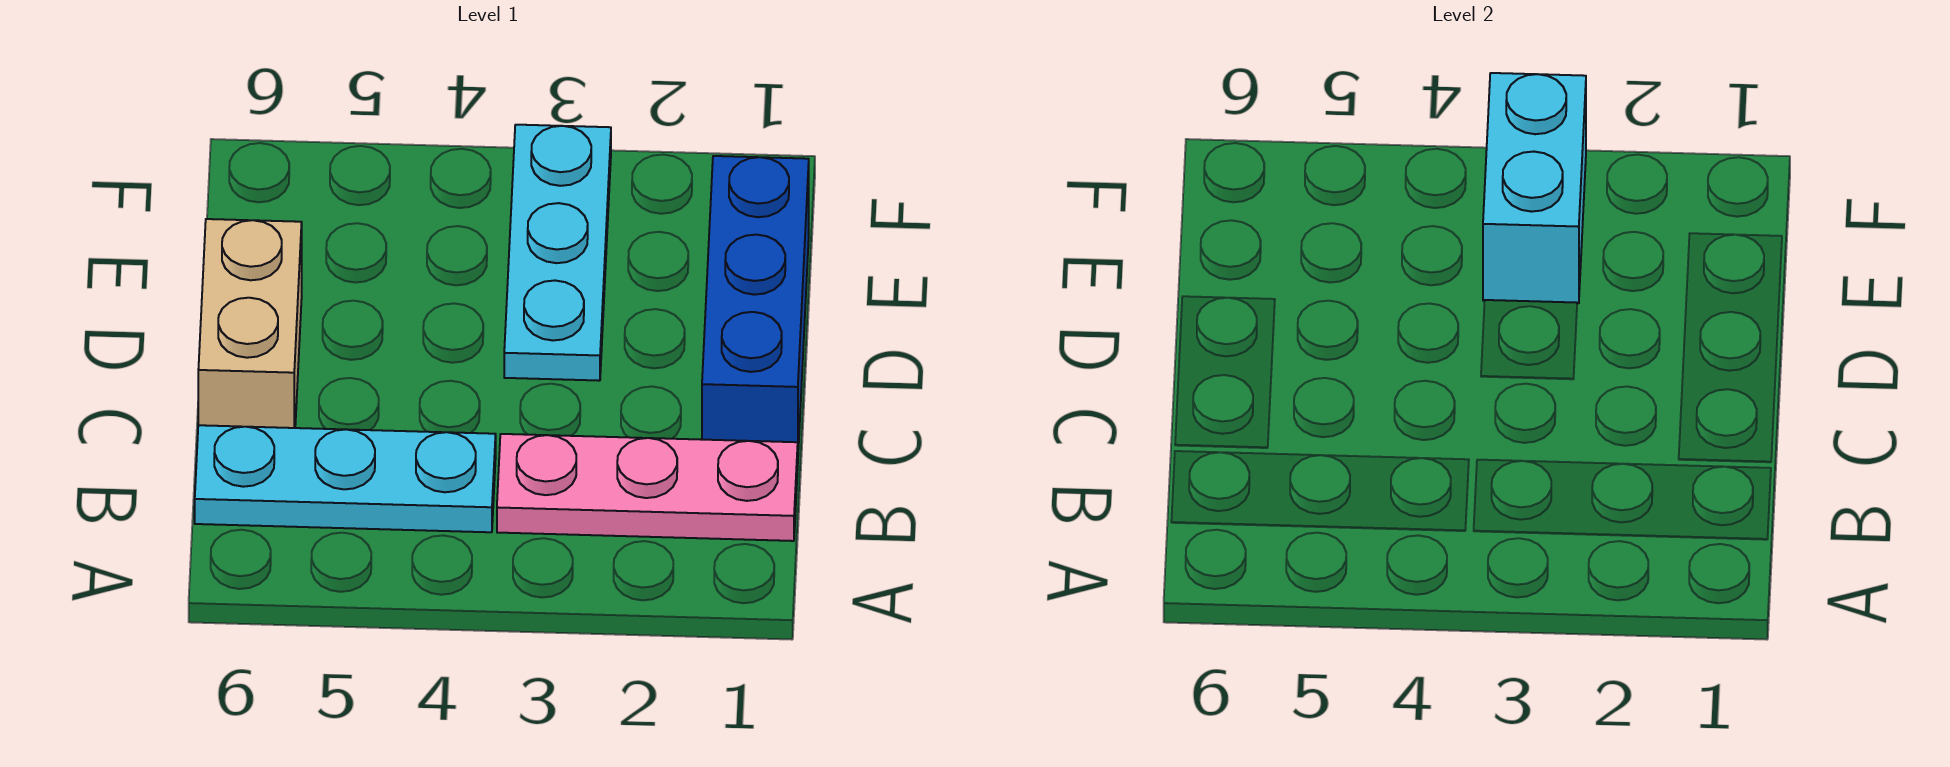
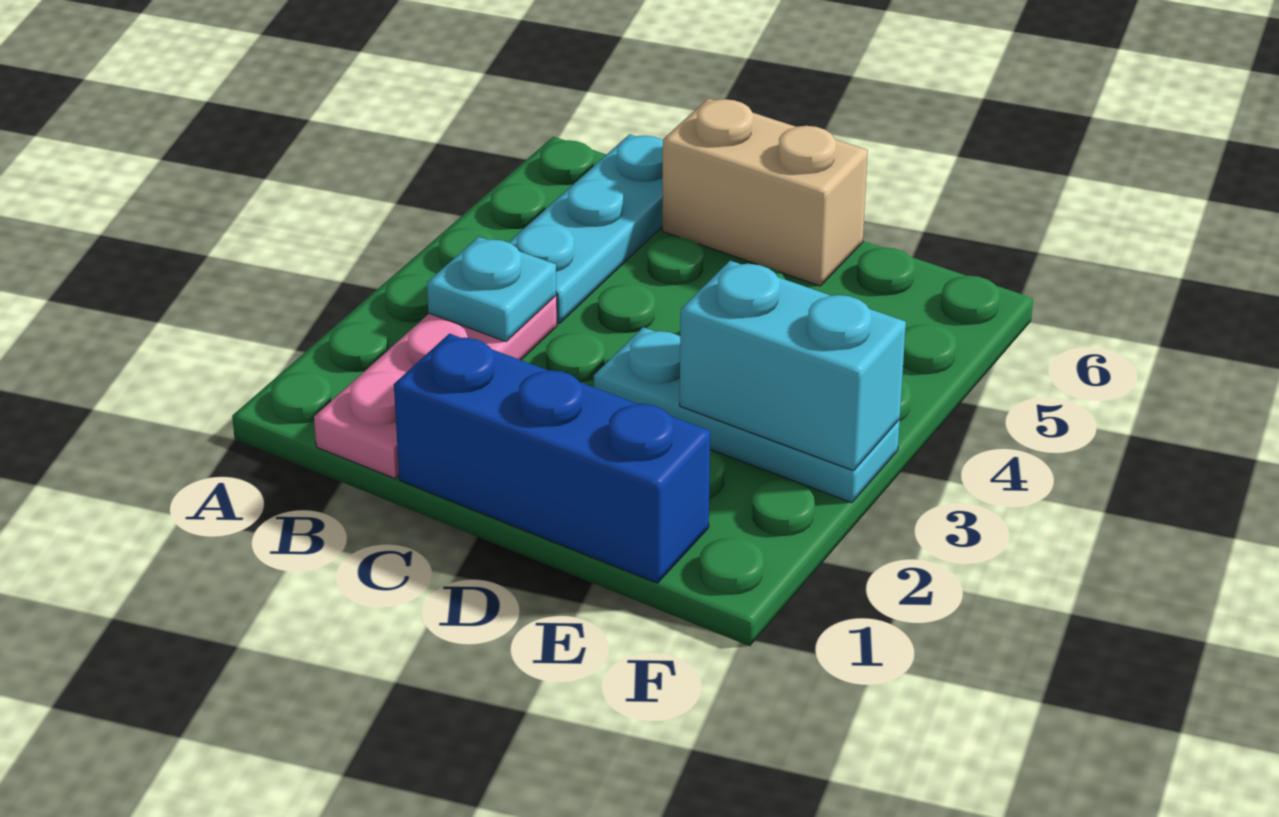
none -> cyan plate B3 level 2

